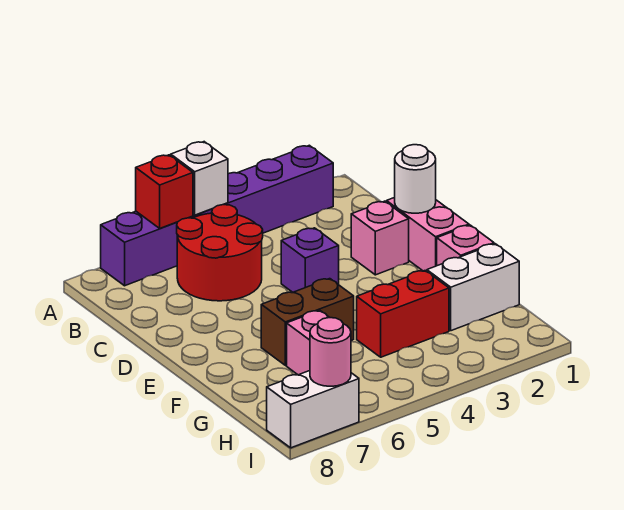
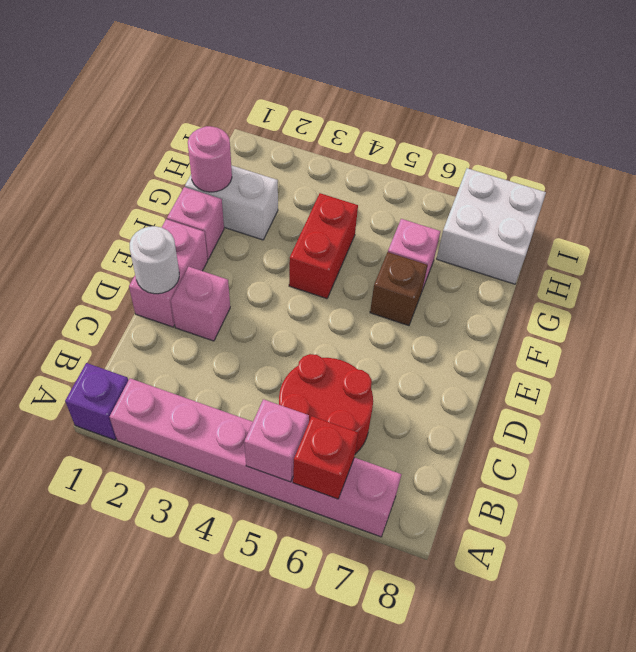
purple brick A2:A7 level 1 -> pink brick A2:A7 level 1
white brick A5 level 2 -> pink brick A5 level 2
purple brick D4 level 1 -> purple brick A1 level 1
brown brick F5:F6 level 1 -> brown brick F6 level 1
red brick G3:G4 level 1 -> red brick F4:G4 level 1
white brick I7:I8 level 1 -> white brick H7:I8 level 1
pink round brick I7 level 2 -> pink round brick G1 level 2

